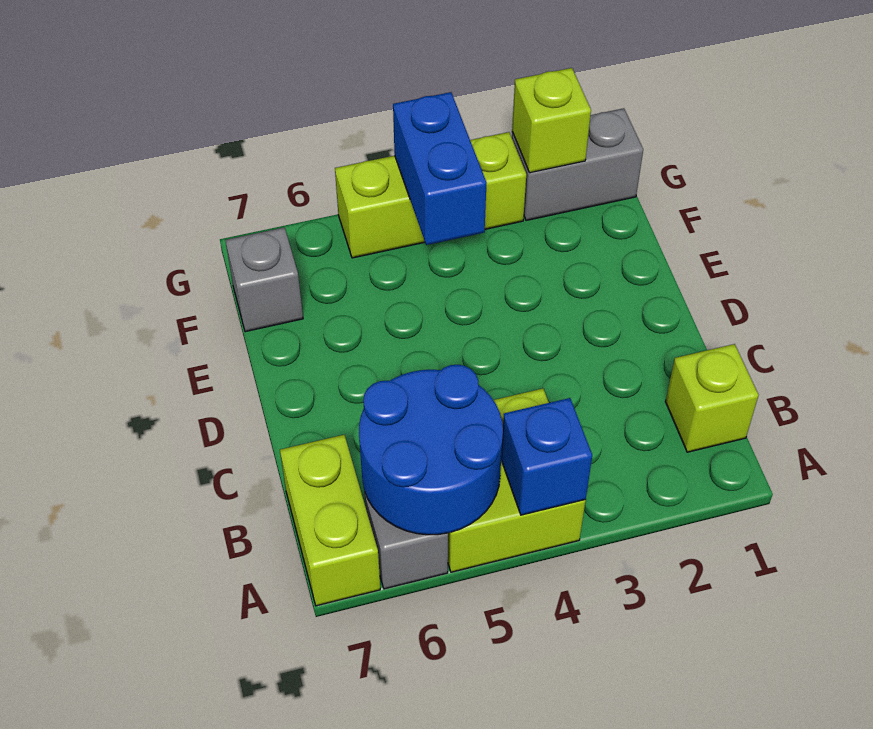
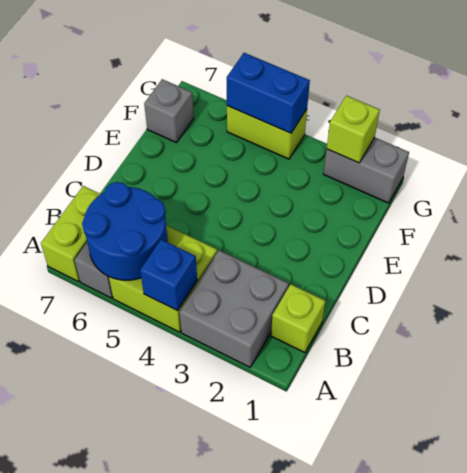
none -> grey brick A2:B3 level 1
blue brick F4:G4 level 2 -> blue brick G4:G5 level 2
lime brick G3:G5 level 1 -> lime brick G4:G5 level 1

